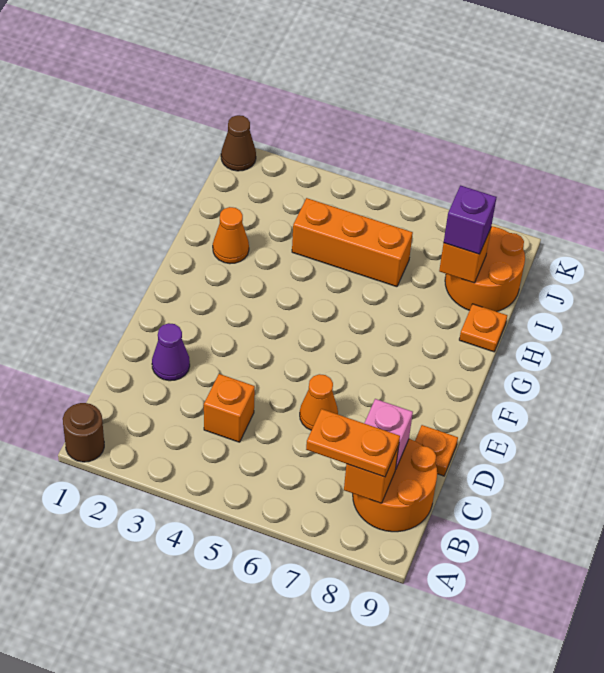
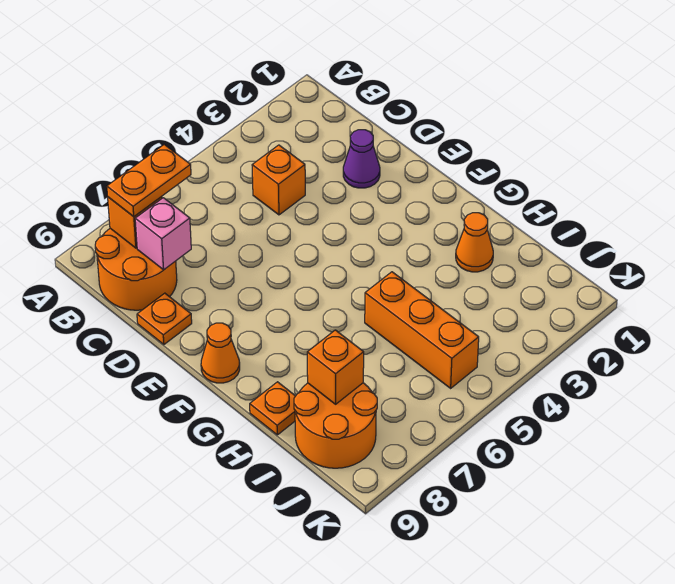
brown round brick A1 level 1 -> none
orange cone D6 level 1 -> orange cone F9 level 1
orange brick I4:I6 level 1 -> orange brick H5:J5 level 1
purple brick I8 level 3 -> none
brown cone K1 level 1 -> none

